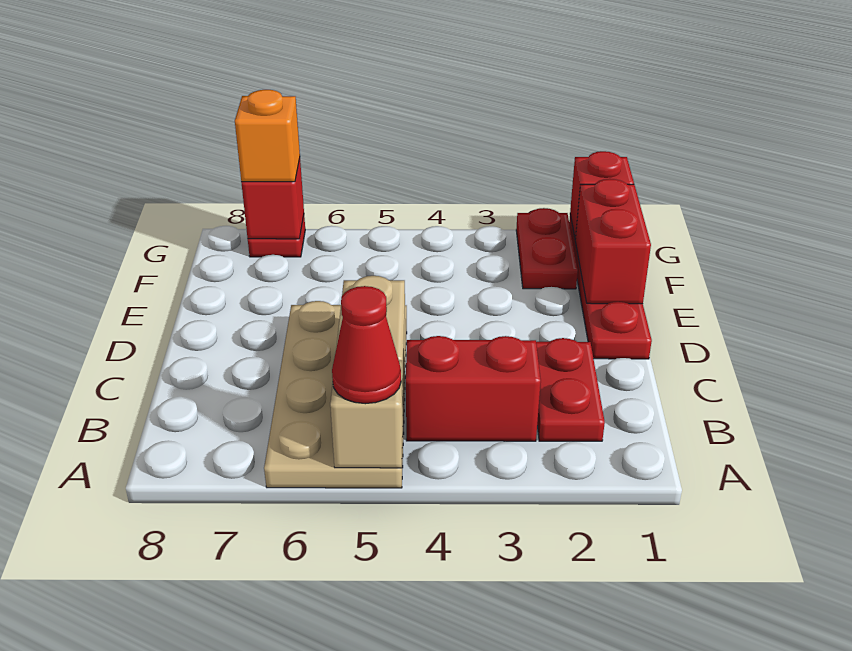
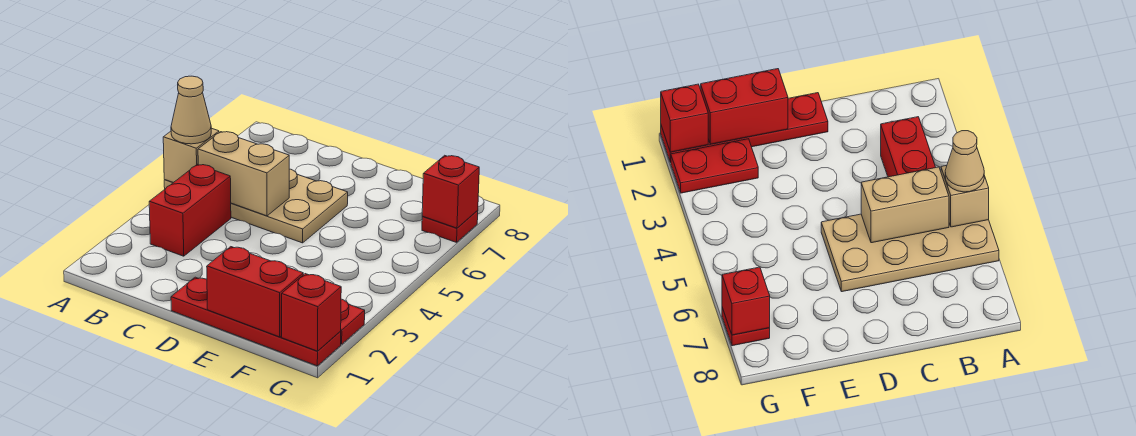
red cone A5 level 3 -> tan cone A5 level 3
red plate B2:C2 level 1 -> none
orange brick G7 level 3 -> none

